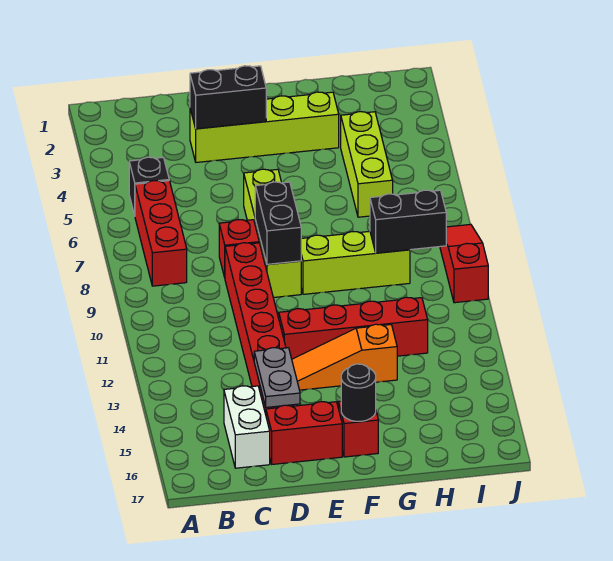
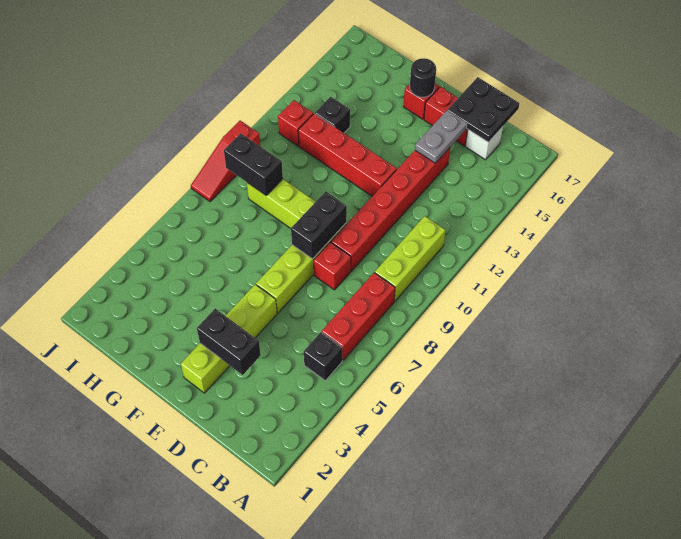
white brick C15:C16 level 1 -> white brick C16 level 1
none -> black plate C16:D17 level 2
lime brick D3:G3 level 1 -> lime brick E2:E5 level 1
orange slope E13:G13 level 1 top G -> none
lime brick H4:H6 level 1 -> lime brick B9:B11 level 1
none -> black brick H13 level 1
none -> red brick I12 level 1

